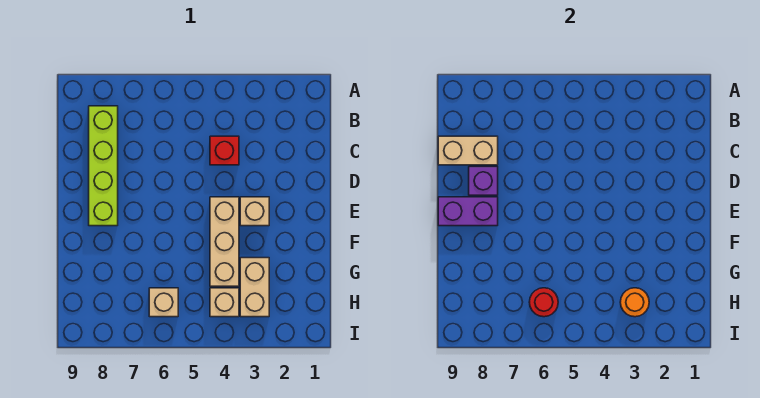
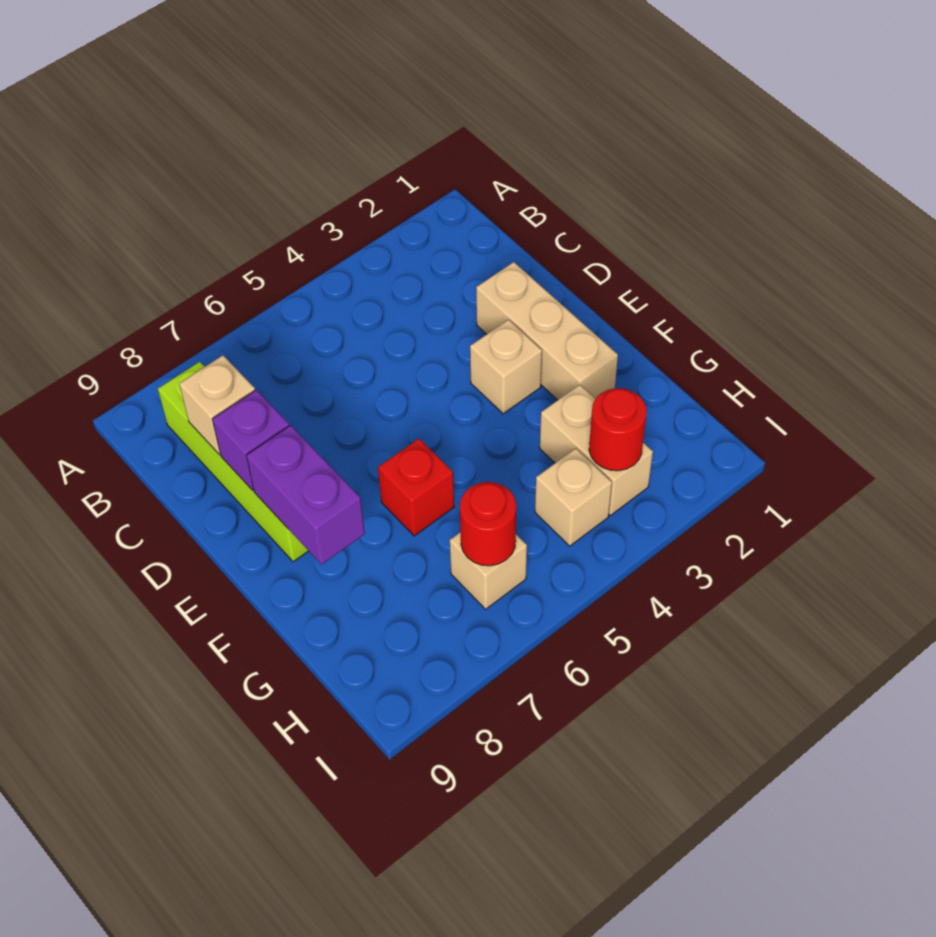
red brick C4 level 1 -> red brick F6 level 1
tan brick C8:C9 level 2 -> tan brick C8 level 2
tan brick E4:G4 level 1 -> tan brick D2:F2 level 1
purple brick E8:E9 level 2 -> purple brick E8:F8 level 2
orange round brick H3 level 2 -> red round brick H3 level 2

